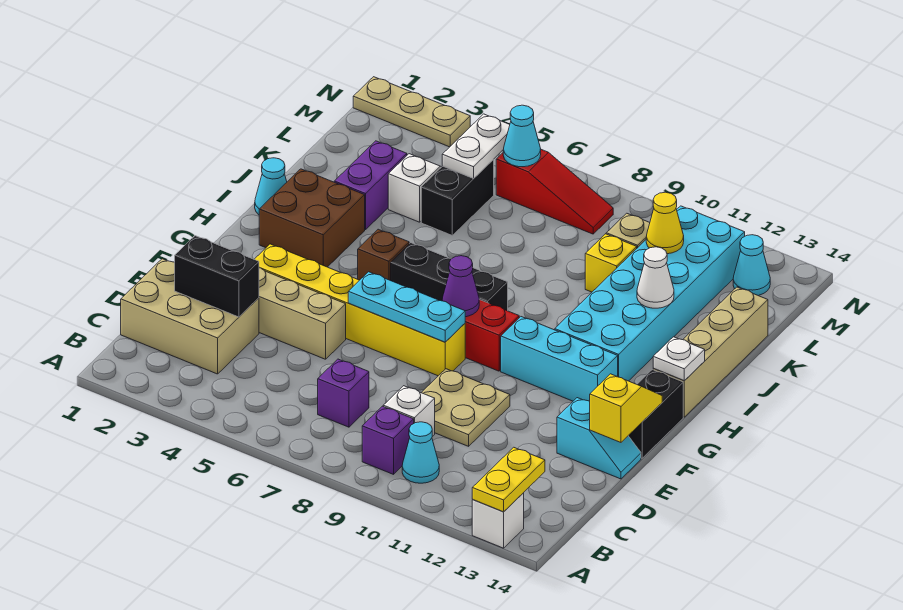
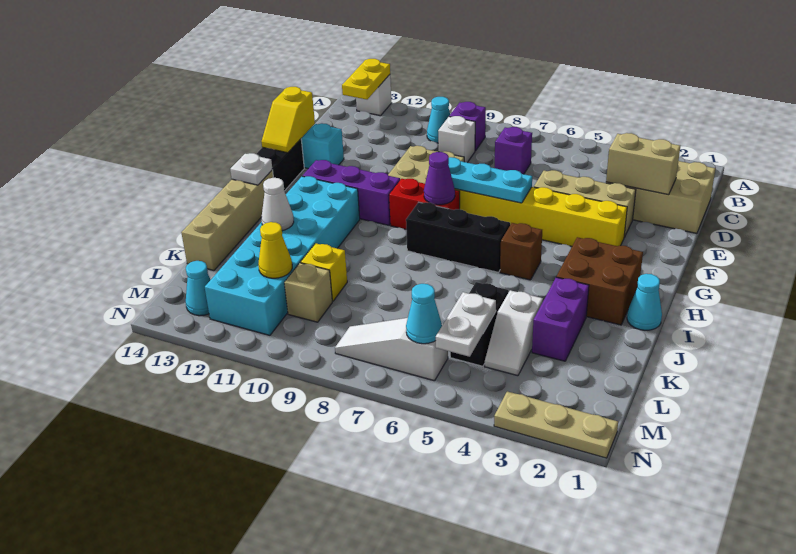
black brick D2:D3 level 2 -> tan brick D2:D3 level 2
cyan brick G10:G12 level 1 -> purple brick G10:G12 level 1
red slope M6:M8 level 1 top 6 -> white slope M6:M8 level 1 top 6

